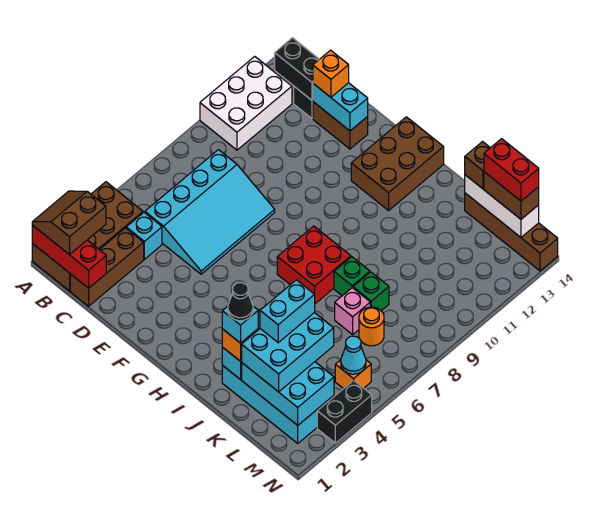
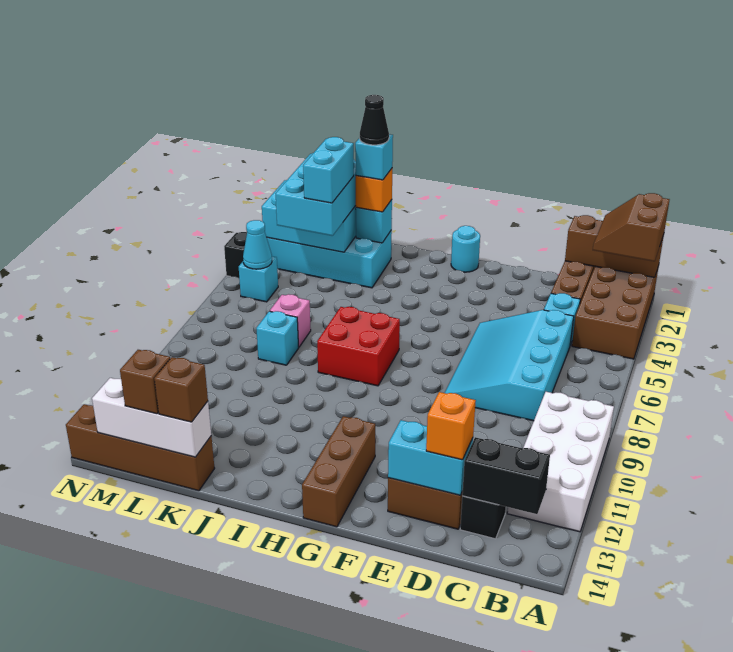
red brick A1:C1 level 2 -> brown brick A1:C1 level 2
brown slope A1:B2 level 3 top B -> brown slope A1:B2 level 3 top A
white brick A10:B12 level 1 -> white brick A9:B12 level 1
none -> cyan round brick G1 level 1
brown brick G12:H14 level 1 -> brown brick G12:G14 level 1
green brick J8 level 1 -> none
green brick K8 level 1 -> cyan brick K8 level 1
orange round brick L7 level 1 -> none
brown brick L14:M14 level 3 -> brown brick L14 level 3
red brick L14:M14 level 4 -> none
orange brick M5 level 1 -> cyan brick M5 level 1
black brick N3:N4 level 1 -> black brick N4 level 1

